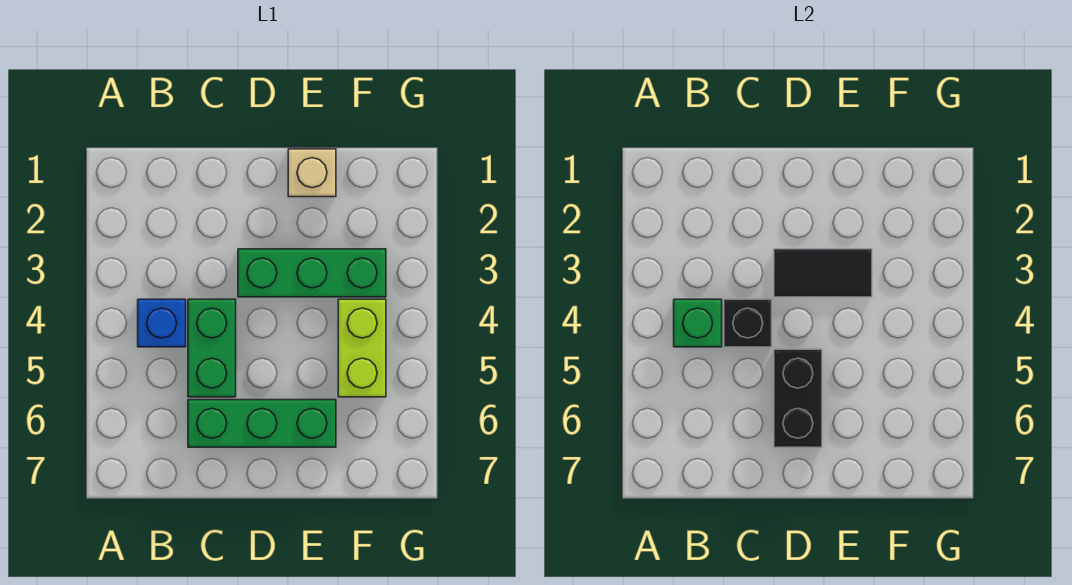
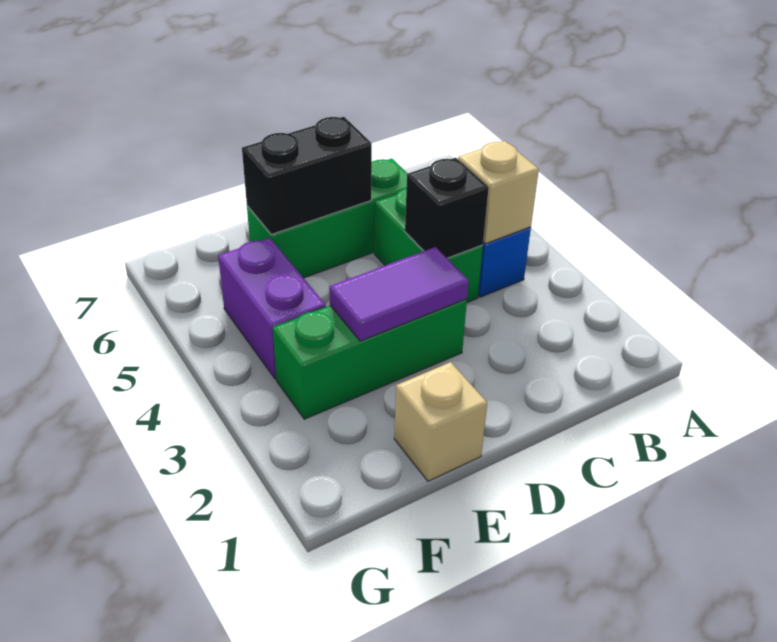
green brick B4 level 2 -> tan brick B4 level 2
black tile D3:E3 level 2 -> purple tile D3:E3 level 2
black brick D5:D6 level 2 -> black brick D6:E6 level 2
lime brick F4:F5 level 1 -> purple brick F4:F5 level 1

